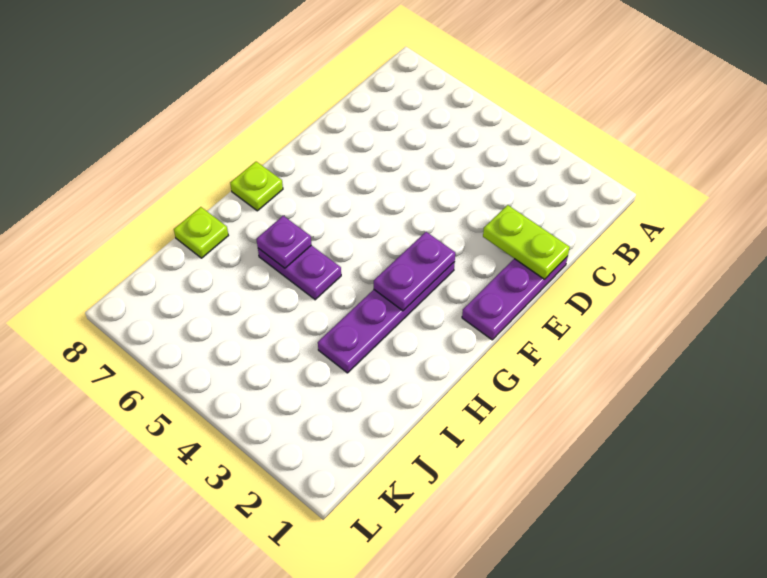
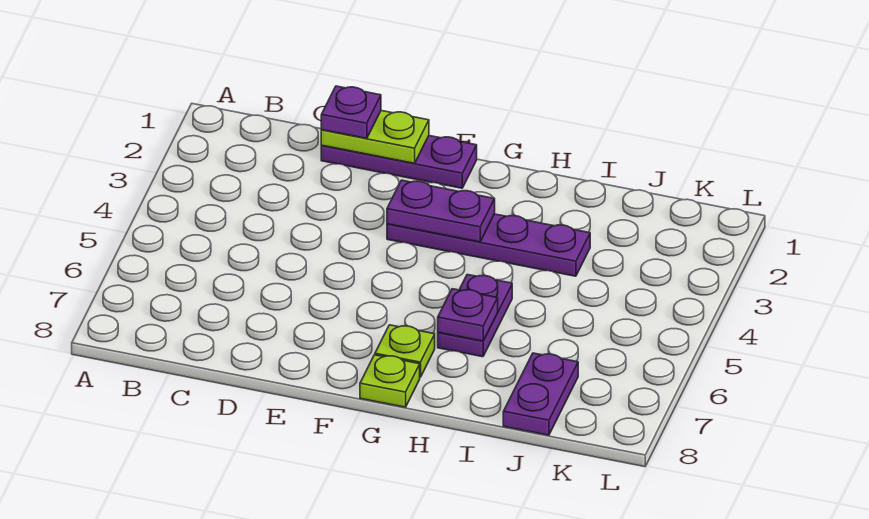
lime plate D1:D2 level 2 -> lime plate D1:E1 level 2
none -> purple plate D1 level 3
lime plate I8 level 1 -> lime plate G7 level 1
none -> purple plate J7:J8 level 1

